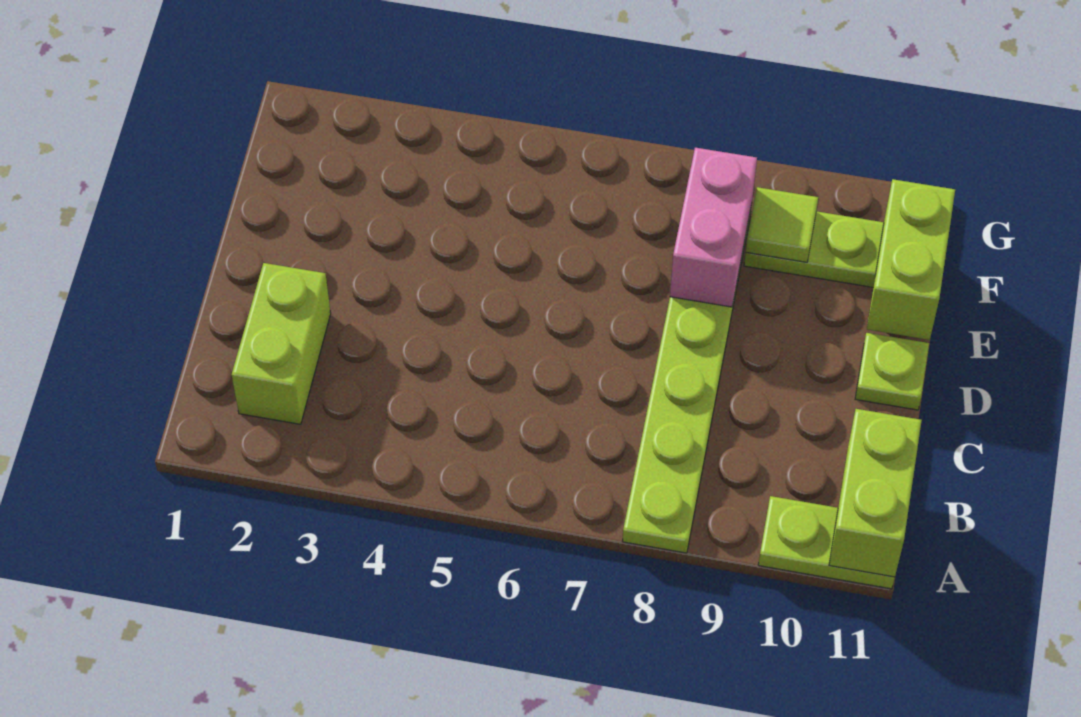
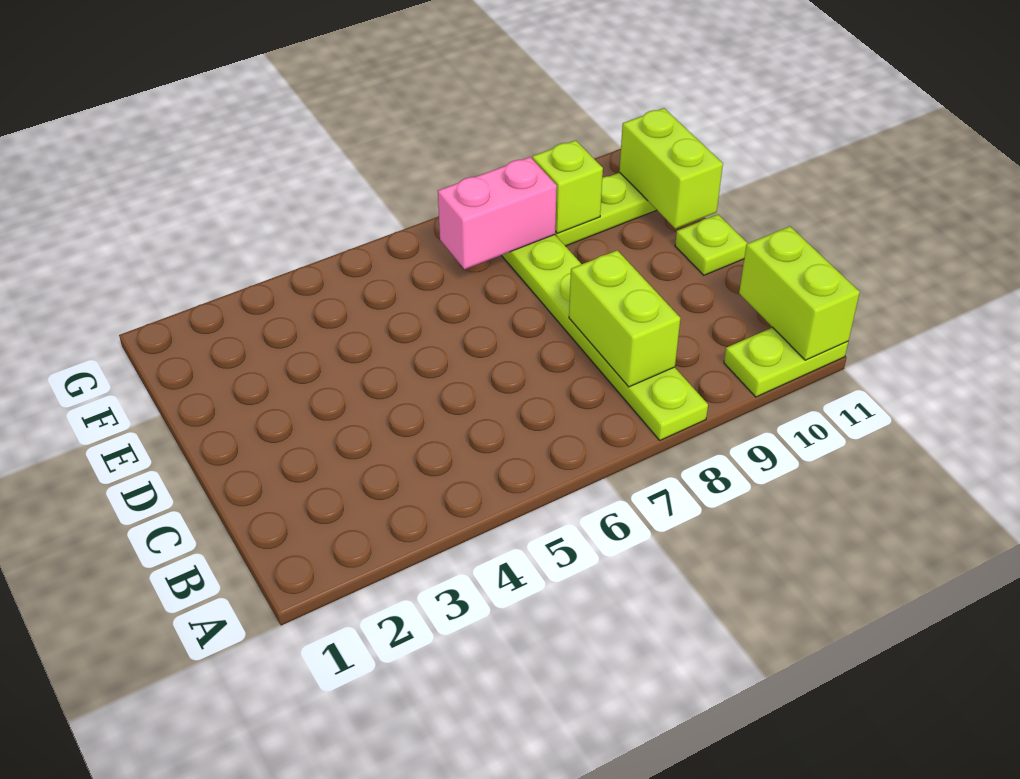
lime brick B2:C2 level 1 -> lime brick B8:C8 level 2
pink brick E8:F8 level 2 -> pink brick F7:F8 level 2
lime tile F9 level 2 -> lime brick F9 level 2

